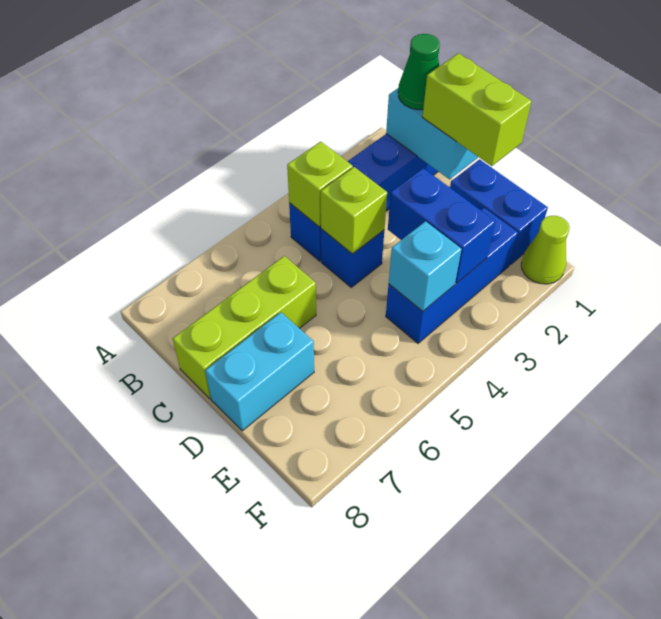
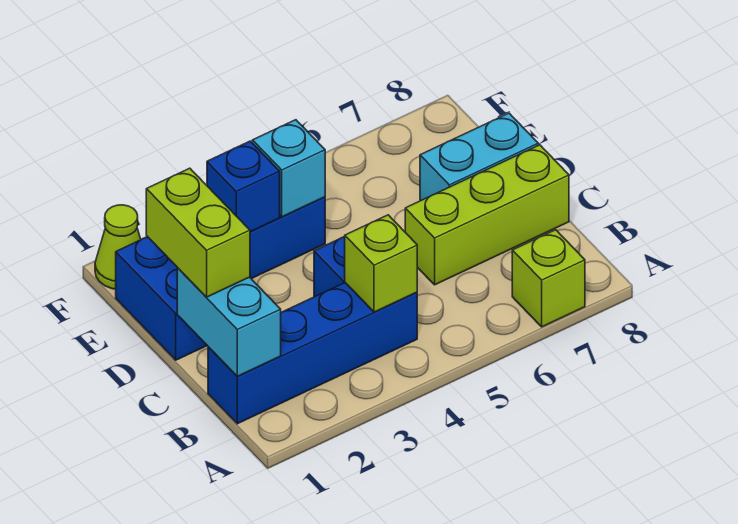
green cone B1 level 3 -> none
lime brick C4 level 2 -> lime brick A7 level 1
blue brick D3:E3 level 2 -> blue brick E3 level 2

